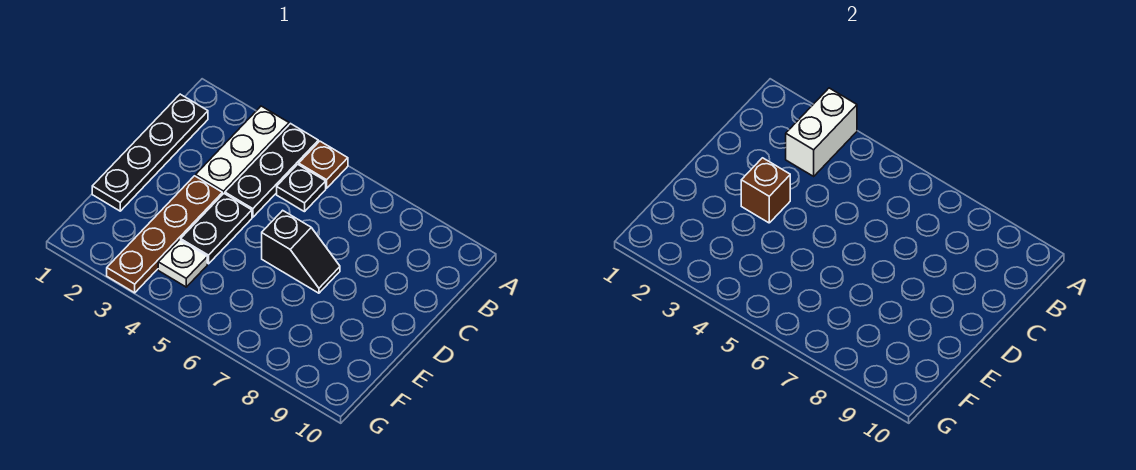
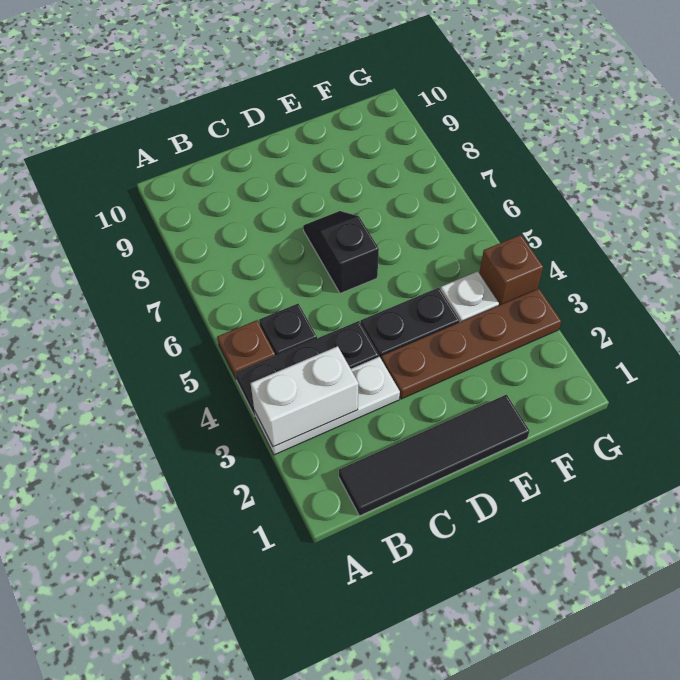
black plate B1:E1 level 1 -> black tile B1:E1 level 1
brown brick D3 level 2 -> brown brick G4 level 1

